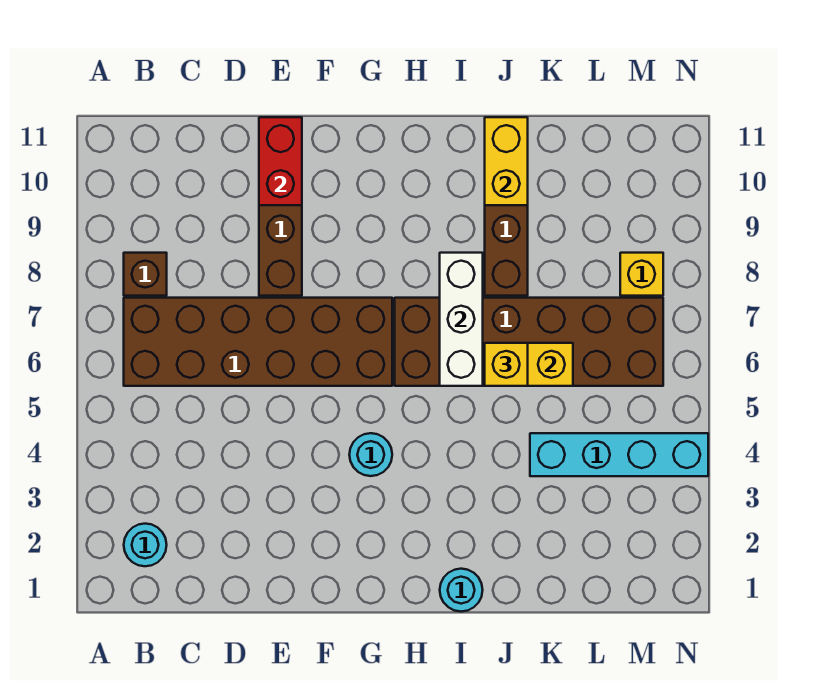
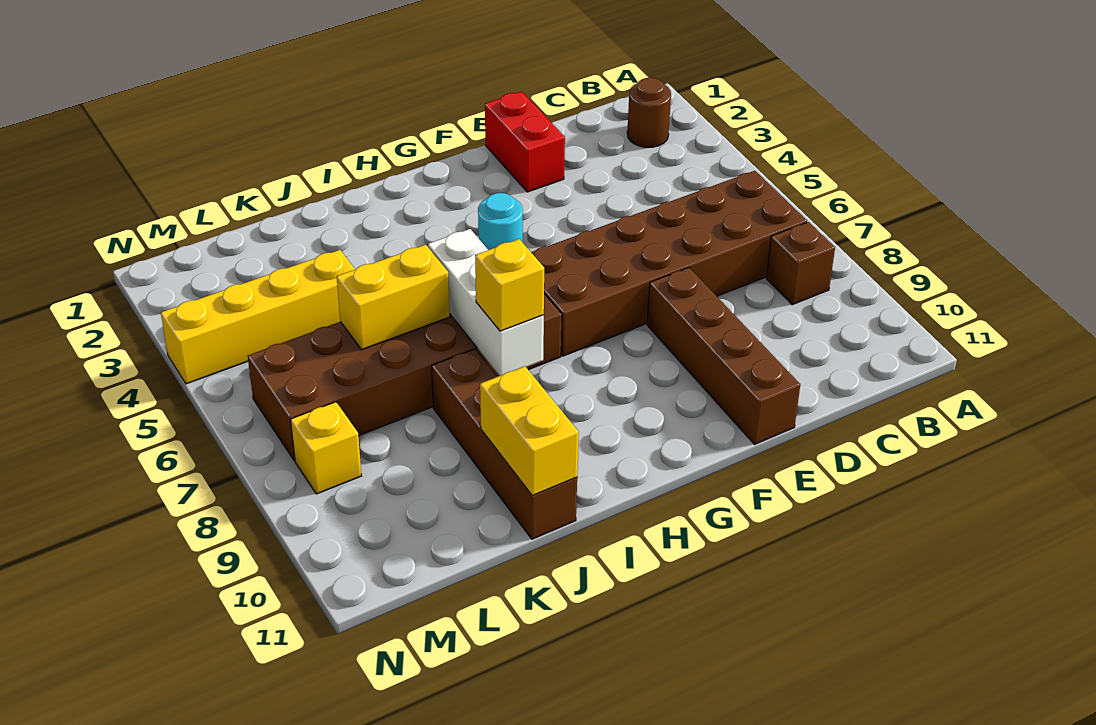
cyan round brick B2 level 1 -> brown round brick B2 level 1
red brick E10:E11 level 2 -> red brick E1:E2 level 1
cyan round brick I1 level 1 -> none
yellow brick J6 level 3 -> yellow brick I8 level 3
cyan brick K4:N4 level 1 -> yellow brick K4:N4 level 1

